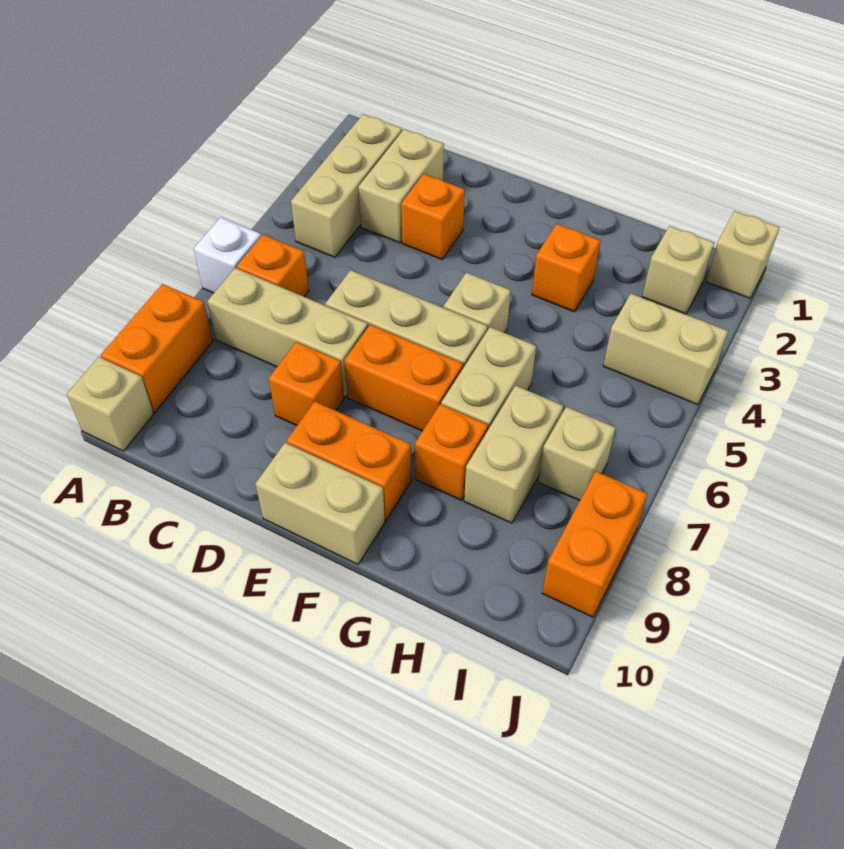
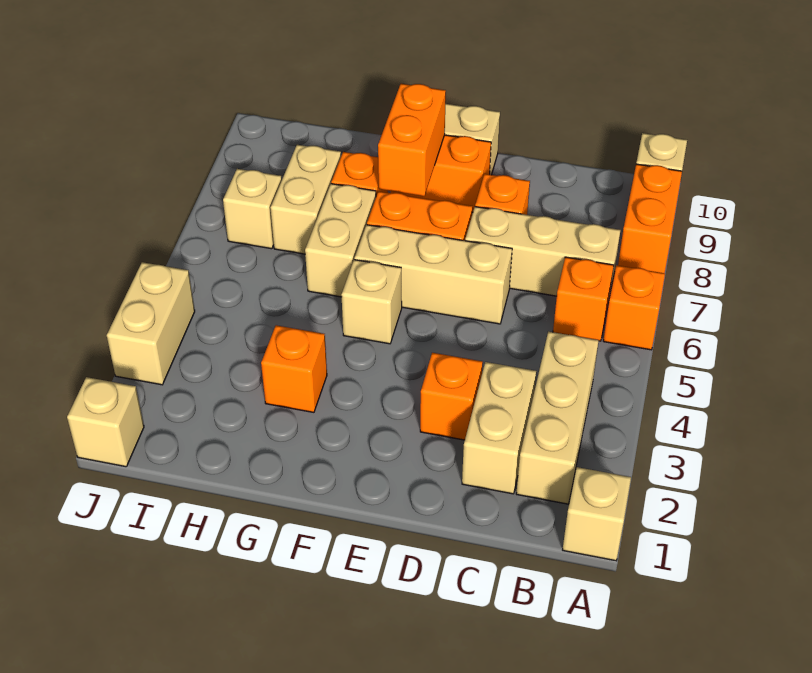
white brick A6 level 1 -> orange brick A6 level 1
tan brick I2 level 1 -> tan brick A1 level 1
tan brick I4:J4 level 1 -> tan brick J3:J4 level 1
orange brick J8:J9 level 1 -> orange brick F8:F9 level 2

